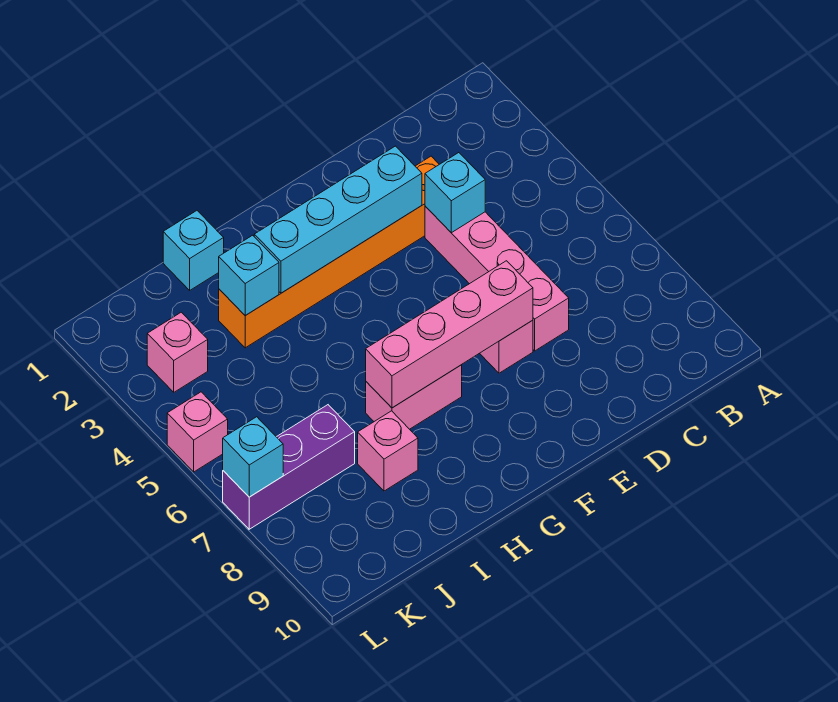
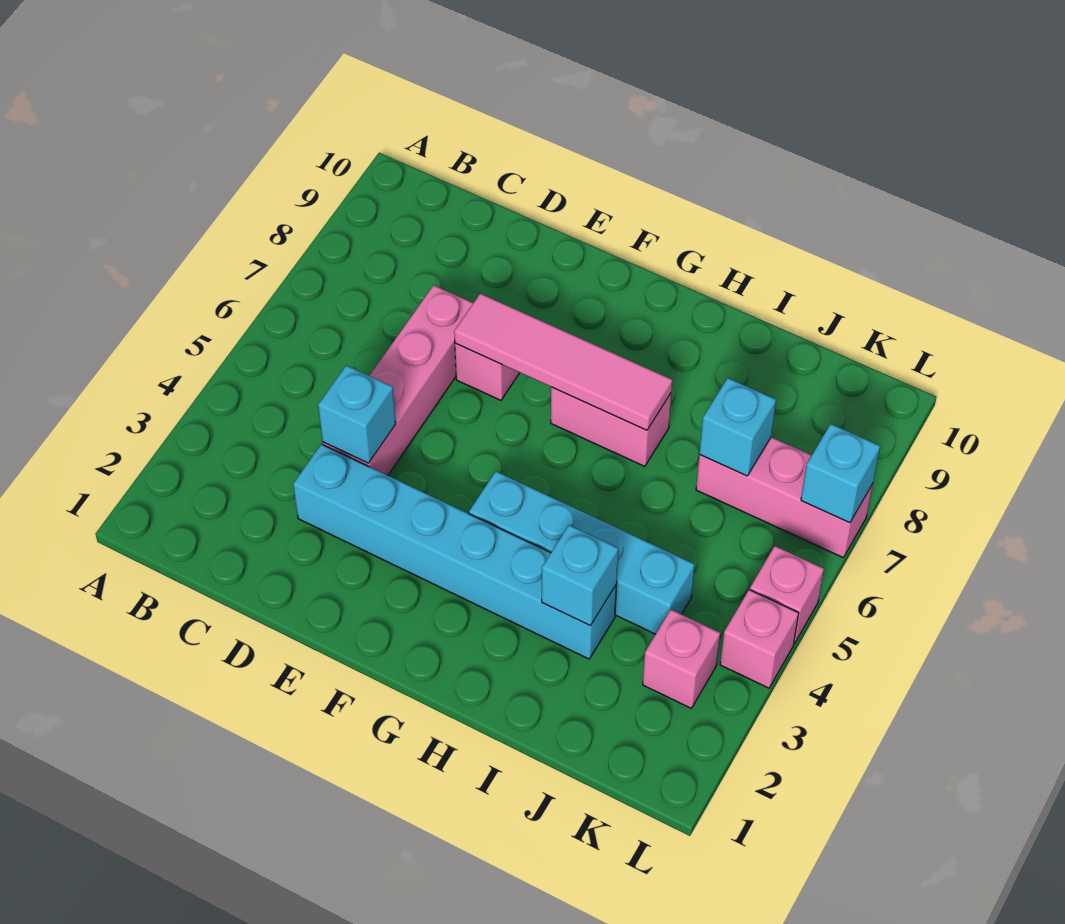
orange brick D3:I3 level 1 -> cyan brick D3:I3 level 1
cyan brick E3:H3 level 2 -> cyan brick G4:J4 level 1
pink brick E7:H7 level 2 -> pink tile E7:H7 level 2
cyan brick I1 level 1 -> cyan brick J7 level 2
pink brick I8 level 1 -> pink brick L4 level 1
purple brick J7:L7 level 1 -> pink brick J7:L7 level 1

